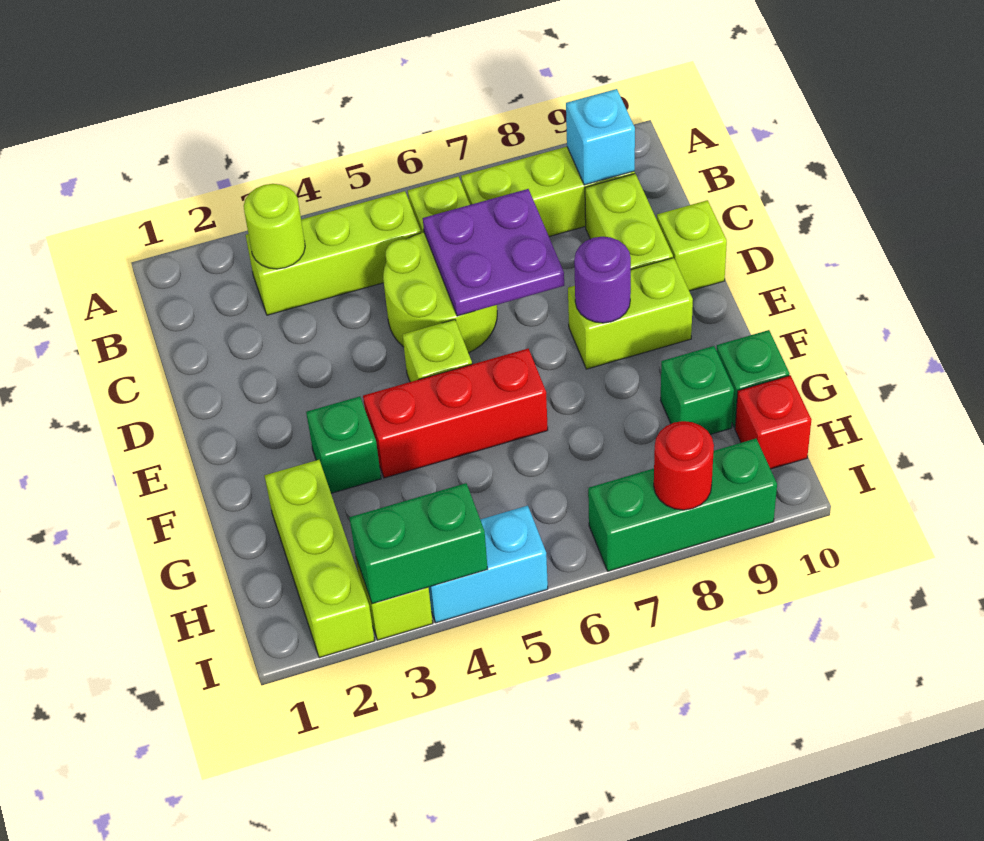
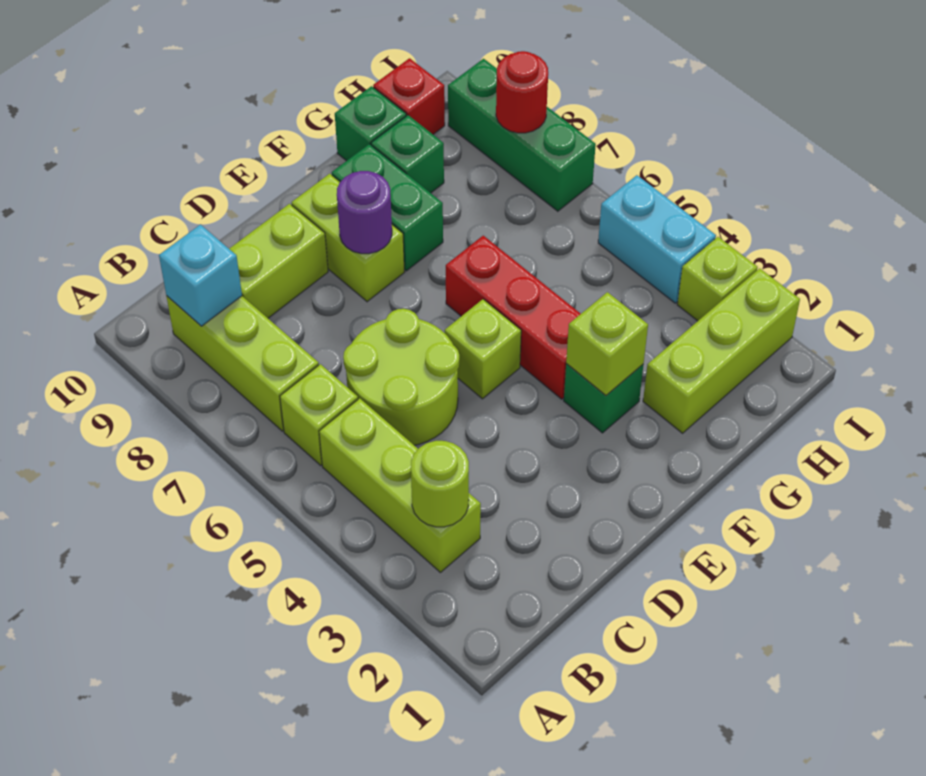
purple plate C6:D7 level 2 -> none
lime brick D10 level 1 -> lime brick F3 level 2
green brick I3:I4 level 2 -> green brick F8:F9 level 1

